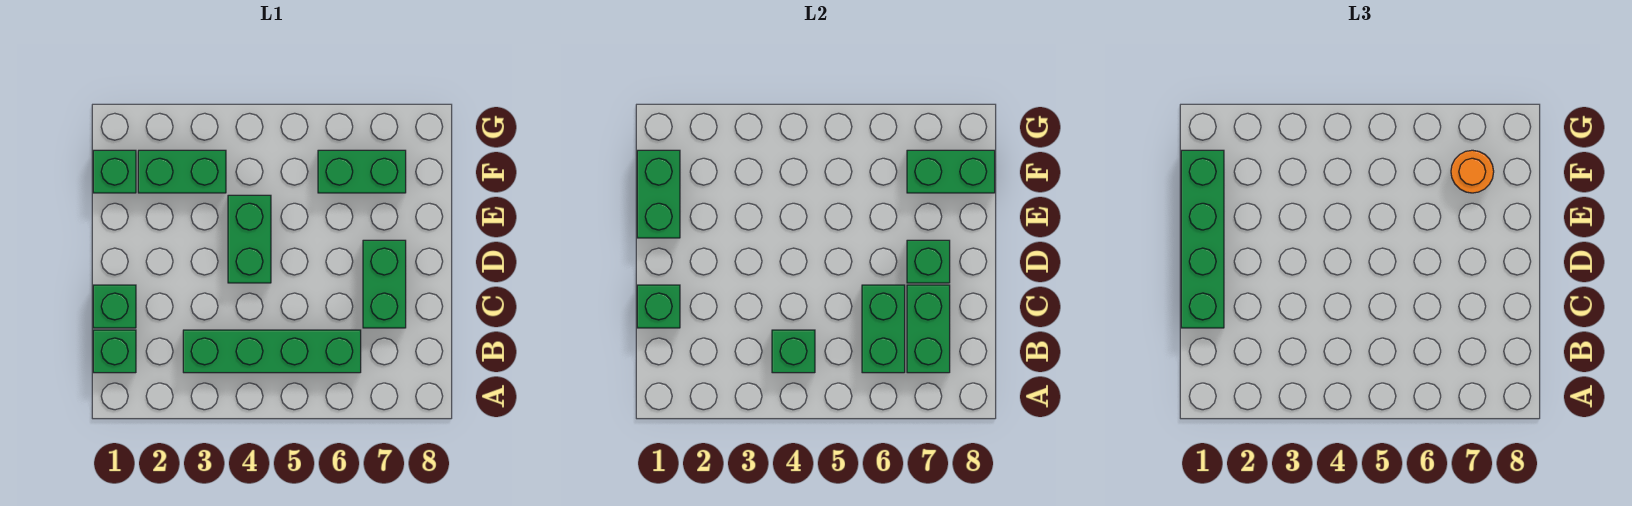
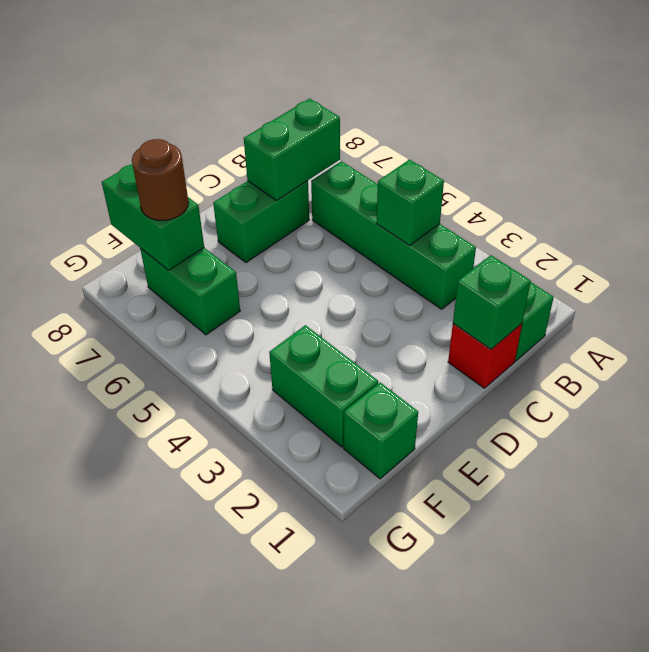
green brick B6:C6 level 2 -> none
green brick C1 level 1 -> red brick C1 level 1
green brick C1:F1 level 3 -> none
green brick D4:E4 level 1 -> none
green brick D7 level 2 -> none
green brick E1:F1 level 2 -> none
orange round brick F7 level 3 -> brown round brick F7 level 3

